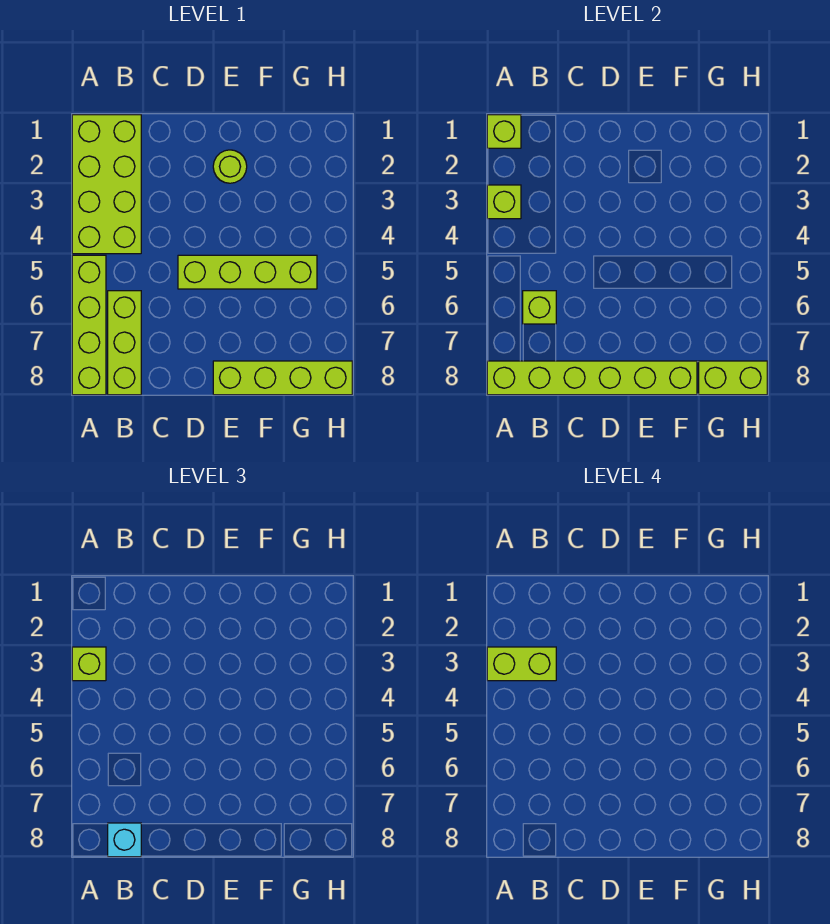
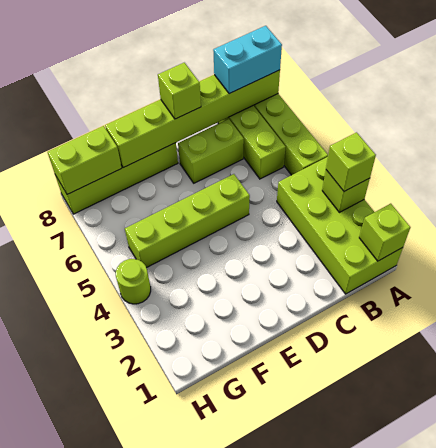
lime brick A3:B3 level 4 -> lime brick C7:D7 level 1
lime brick B6 level 2 -> lime brick D8 level 3
cyan brick B8 level 3 -> cyan brick A8:B8 level 3
lime round brick E2 level 1 -> lime round brick H4 level 1

